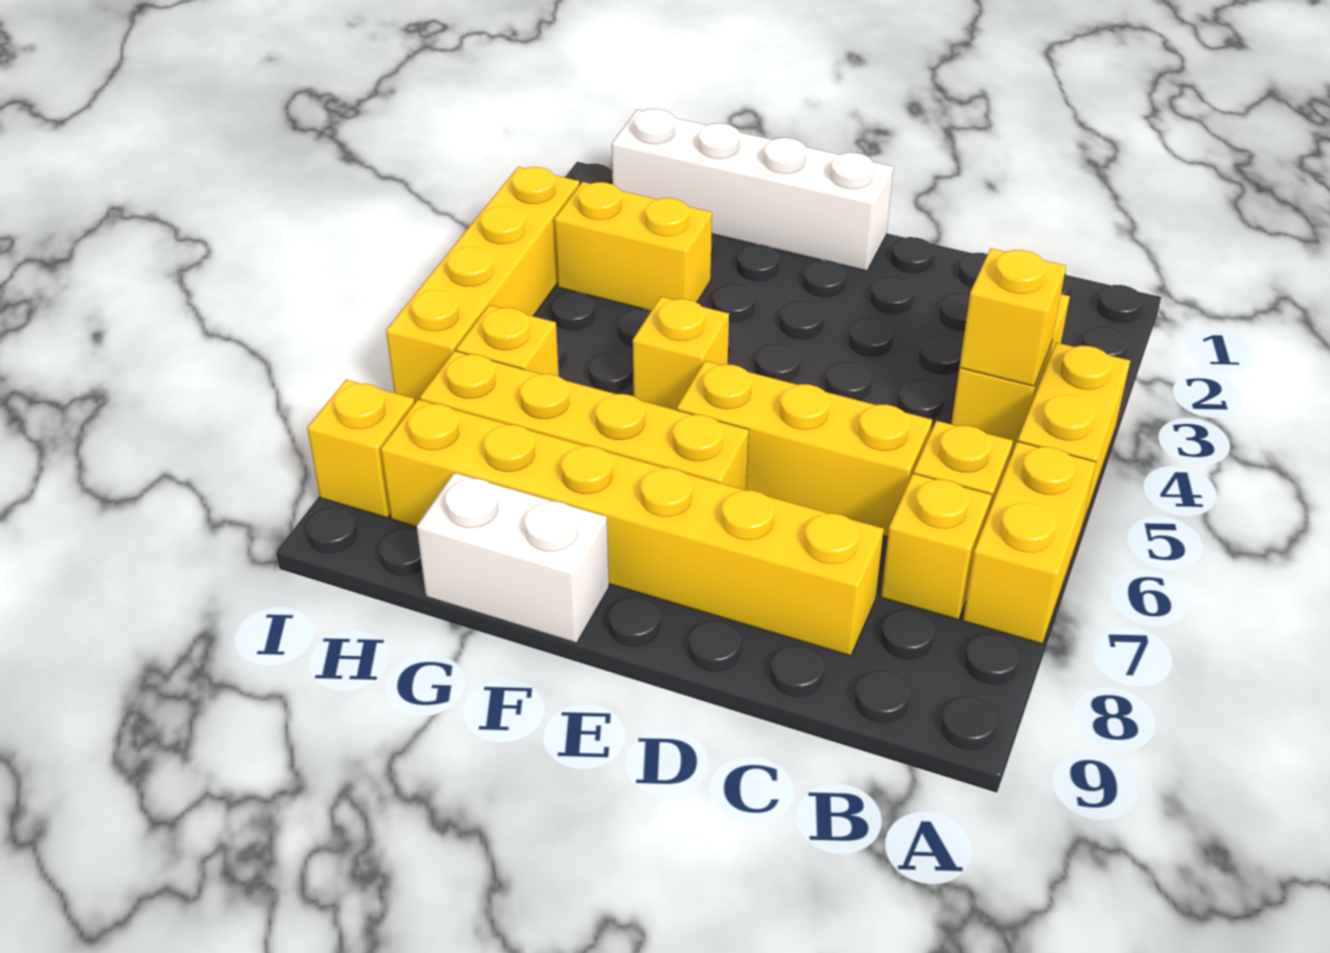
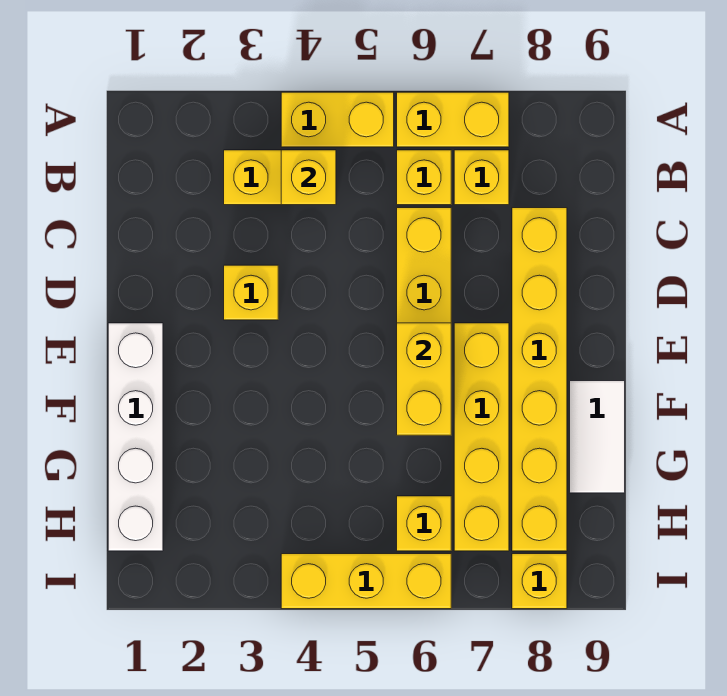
yellow brick F5 level 1 -> yellow brick D3 level 1
white brick F9:G9 level 1 -> white tile F9:G9 level 1
yellow brick G3:H3 level 1 -> yellow brick E6:F6 level 2
yellow brick I3:I6 level 1 -> yellow brick I4:I6 level 1

